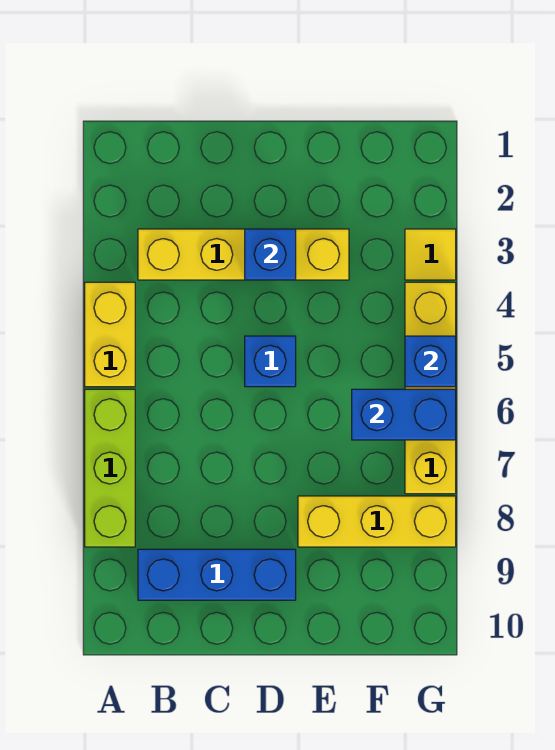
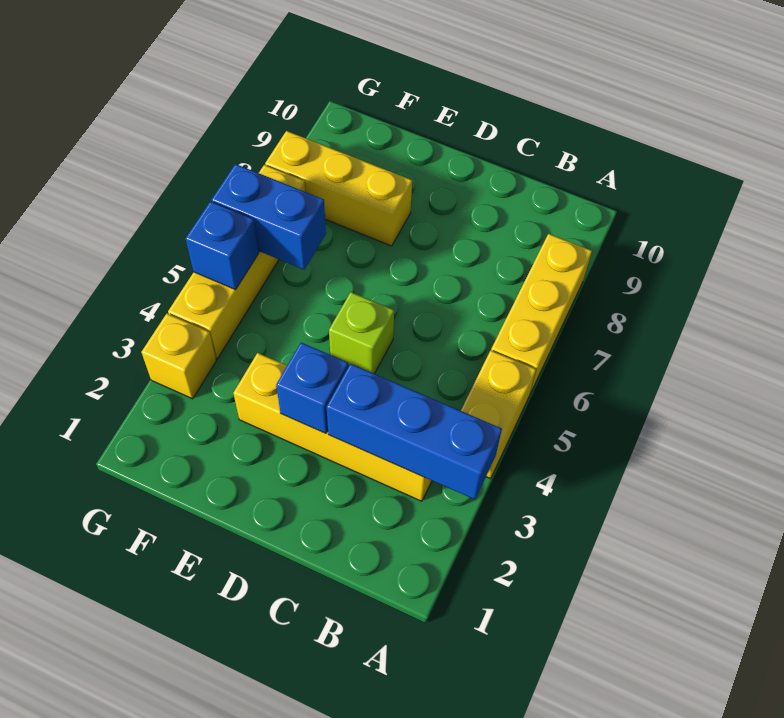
lime brick A6:A8 level 1 -> yellow brick A6:A8 level 1
blue brick B9:D9 level 1 -> blue brick A3:C3 level 2
blue brick D5 level 1 -> lime brick D5 level 1
yellow tile G3 level 1 -> yellow brick G3 level 1

